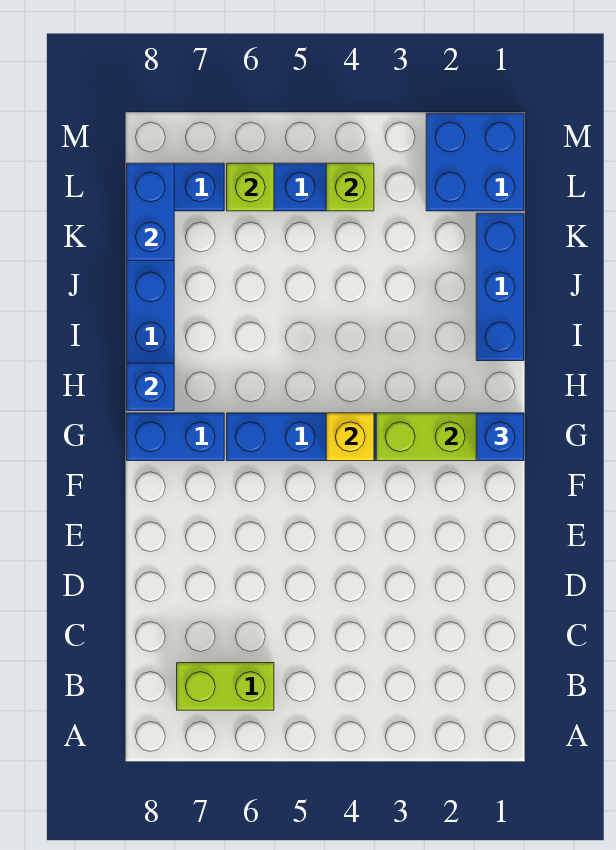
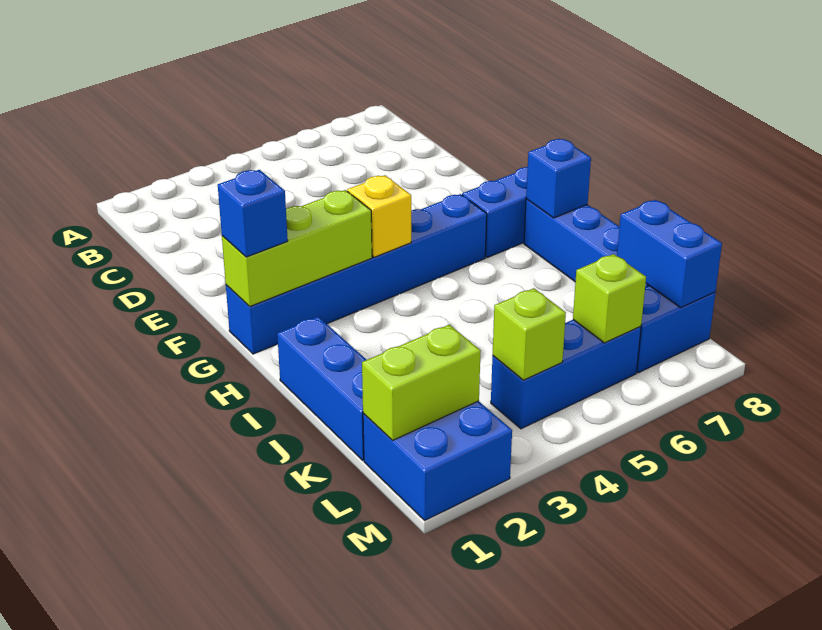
lime brick B6:B7 level 1 -> lime brick L1:L2 level 2

